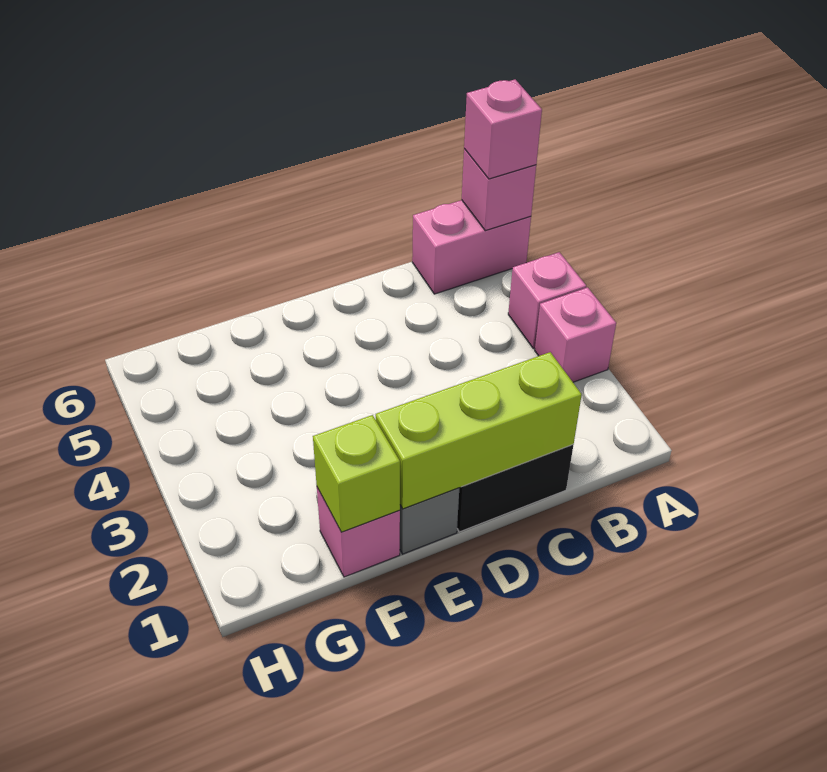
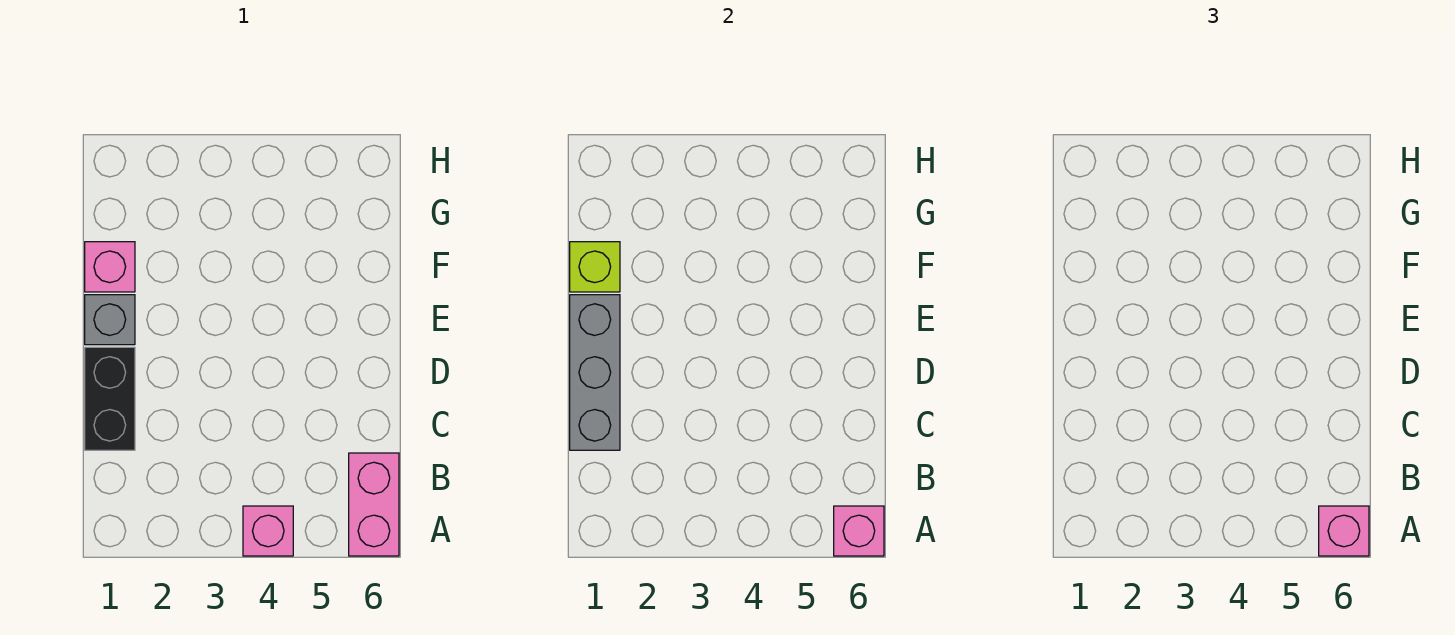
pink brick A3 level 1 -> none
lime brick C1:E1 level 2 -> grey brick C1:E1 level 2

